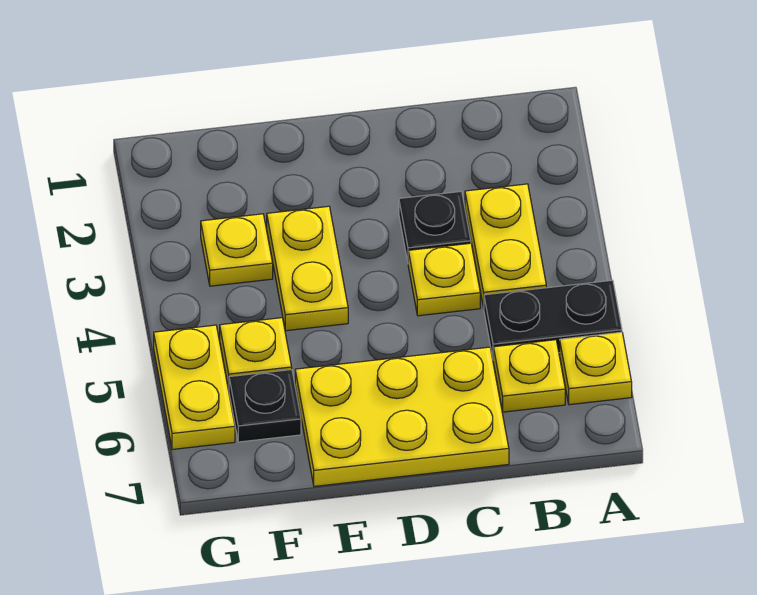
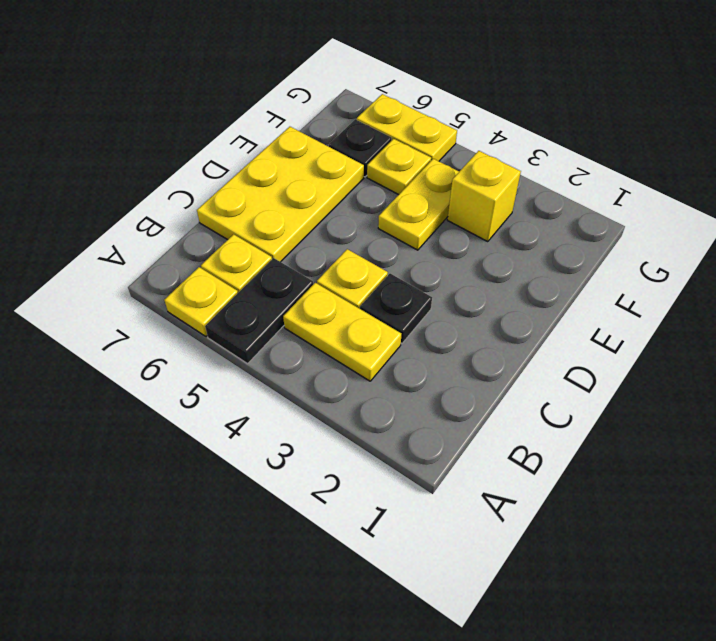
yellow plate E3:E4 level 1 -> yellow plate E4:F4 level 1
yellow plate F3 level 1 -> yellow brick F3 level 1

